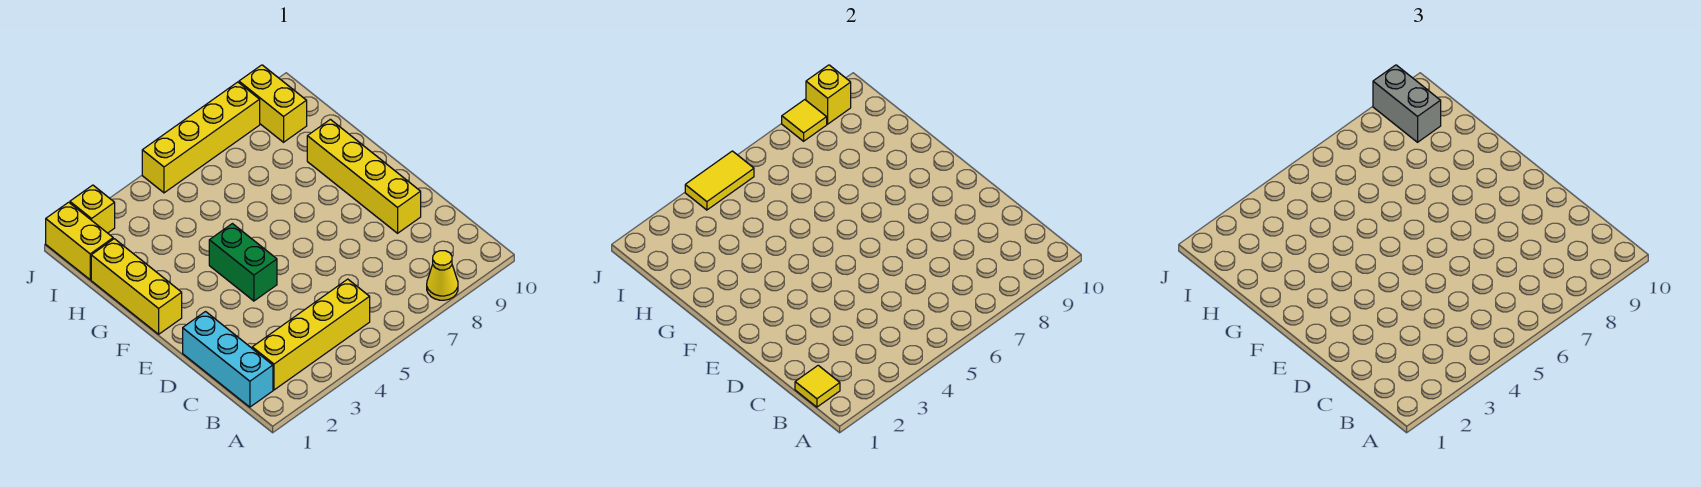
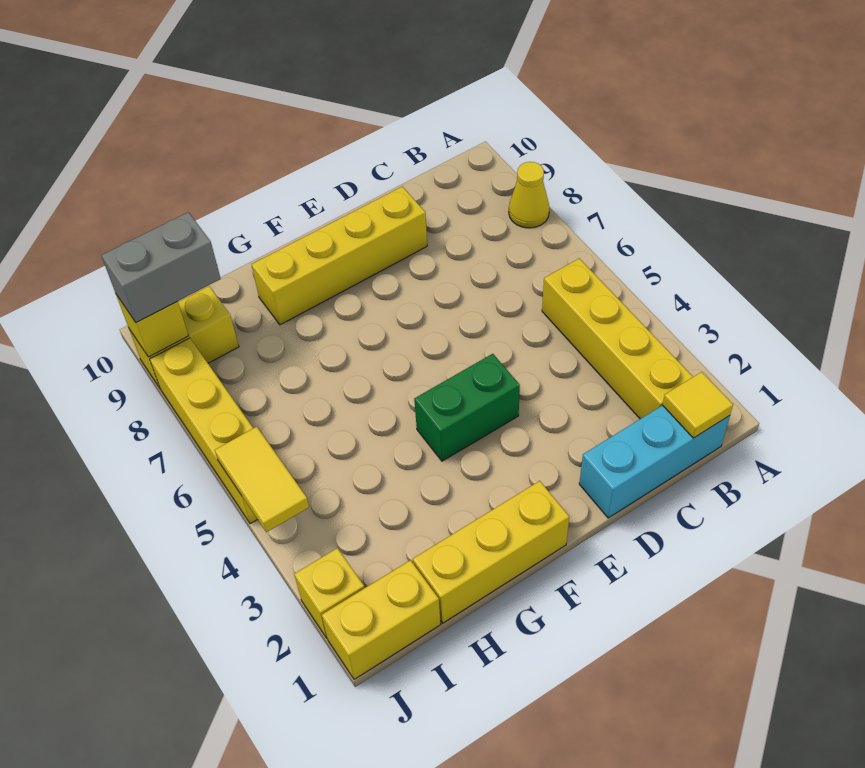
yellow tile J8 level 2 -> none

